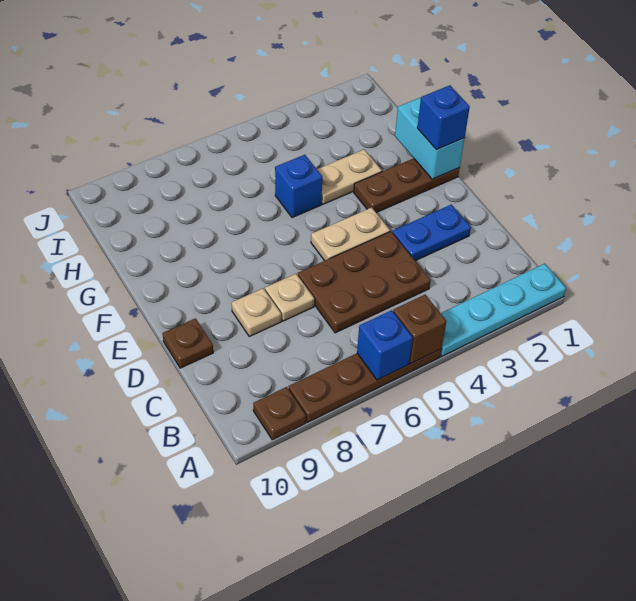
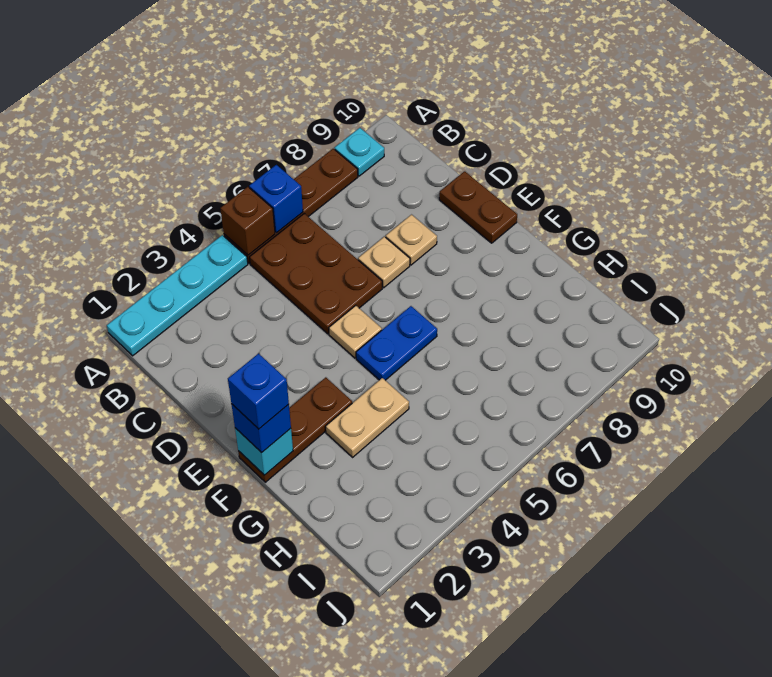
brown plate A9 level 1 -> cyan plate A9 level 1
brown plate C4:D6 level 1 -> brown plate B5:D6 level 1
blue plate D2:D3 level 1 -> blue plate F5:F6 level 1
brown plate D10 level 1 -> brown plate D10:E10 level 1
tan plate E4:E5 level 1 -> tan plate E5 level 1
cyan brick F1:G1 level 2 -> cyan brick F1 level 2
blue brick G5 level 1 -> blue brick F1 level 4

